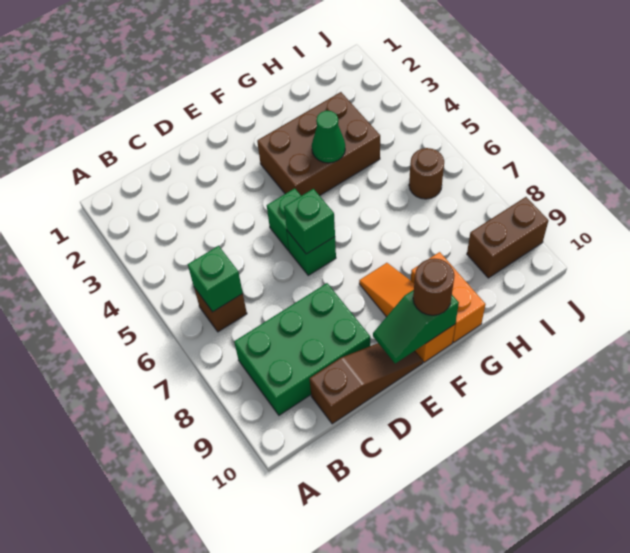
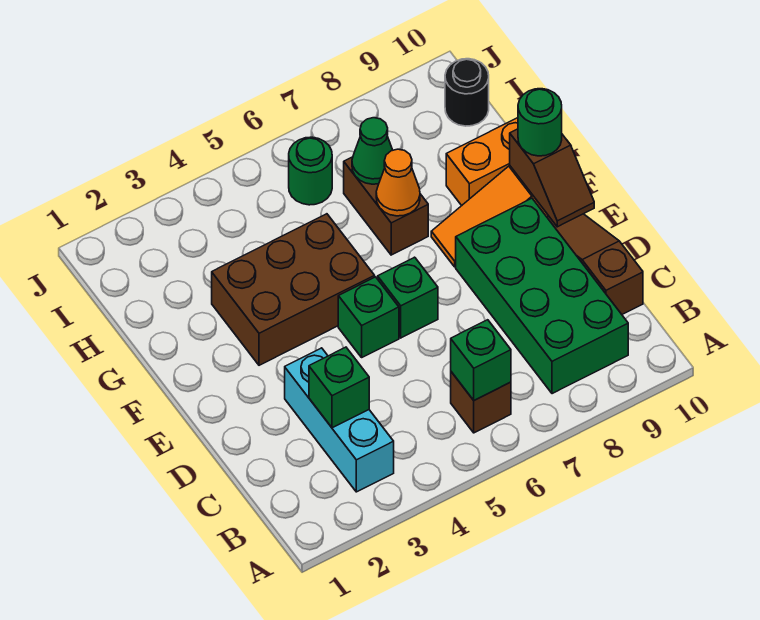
none -> cyan brick B3:D3 level 1
green brick B8:D9 level 1 -> green brick B8:E9 level 1
green brick E6 level 2 -> green brick C3 level 2
green slope E10:F10 level 2 top F -> brown slope E10:F10 level 2 top F
brown brick F3:H4 level 1 -> brown brick F3:G5 level 1
brown round brick F10 level 3 -> green round brick F10 level 3
green cone G4 level 2 -> green cone H7 level 2
none -> orange cone G7 level 2
brown round brick I6 level 1 -> green round brick I6 level 1
brown brick I9:J9 level 1 -> brown brick G7:H7 level 1
none -> black round brick I10 level 1

